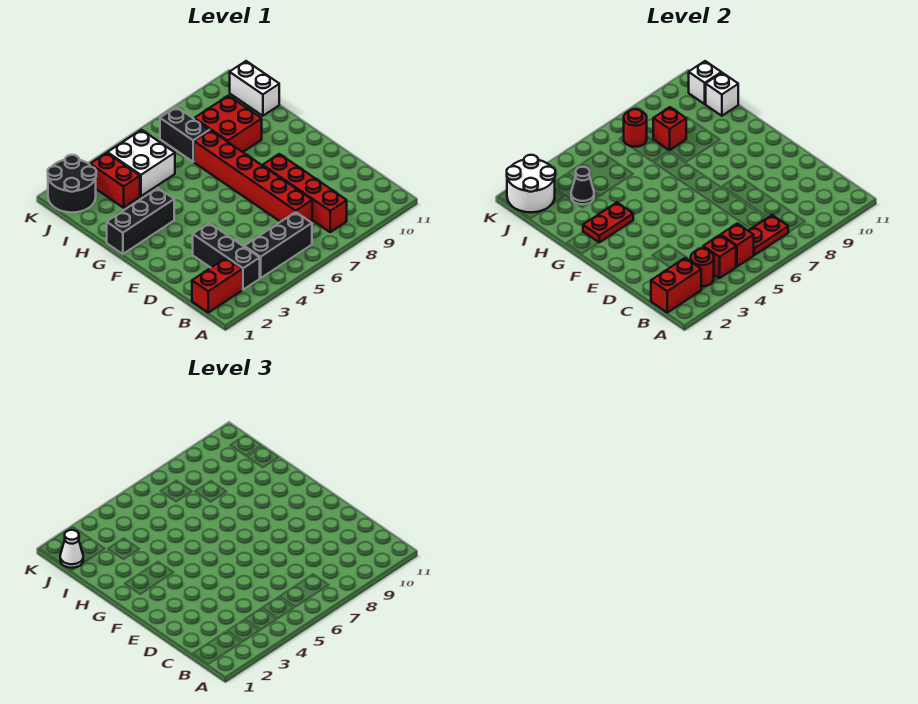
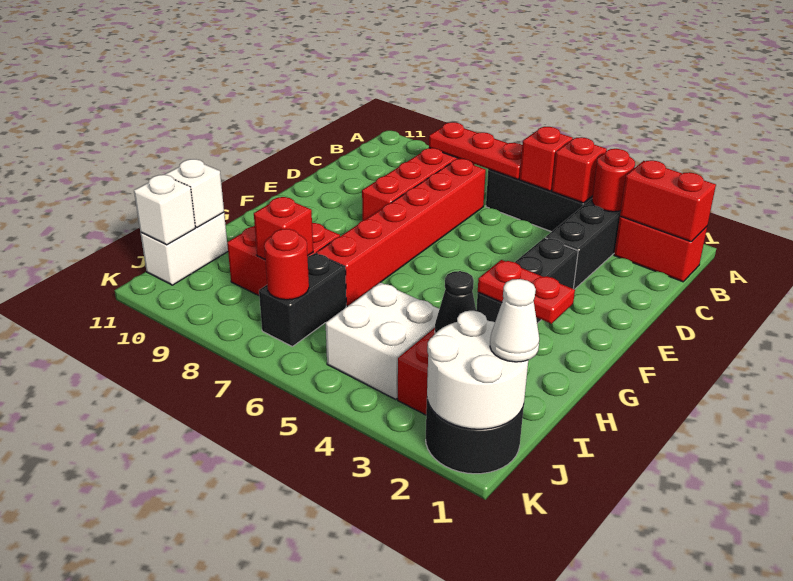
red plate B6:B7 level 2 -> red plate B6:B8 level 2
black brick G1:G3 level 1 -> black brick E3:G3 level 1

